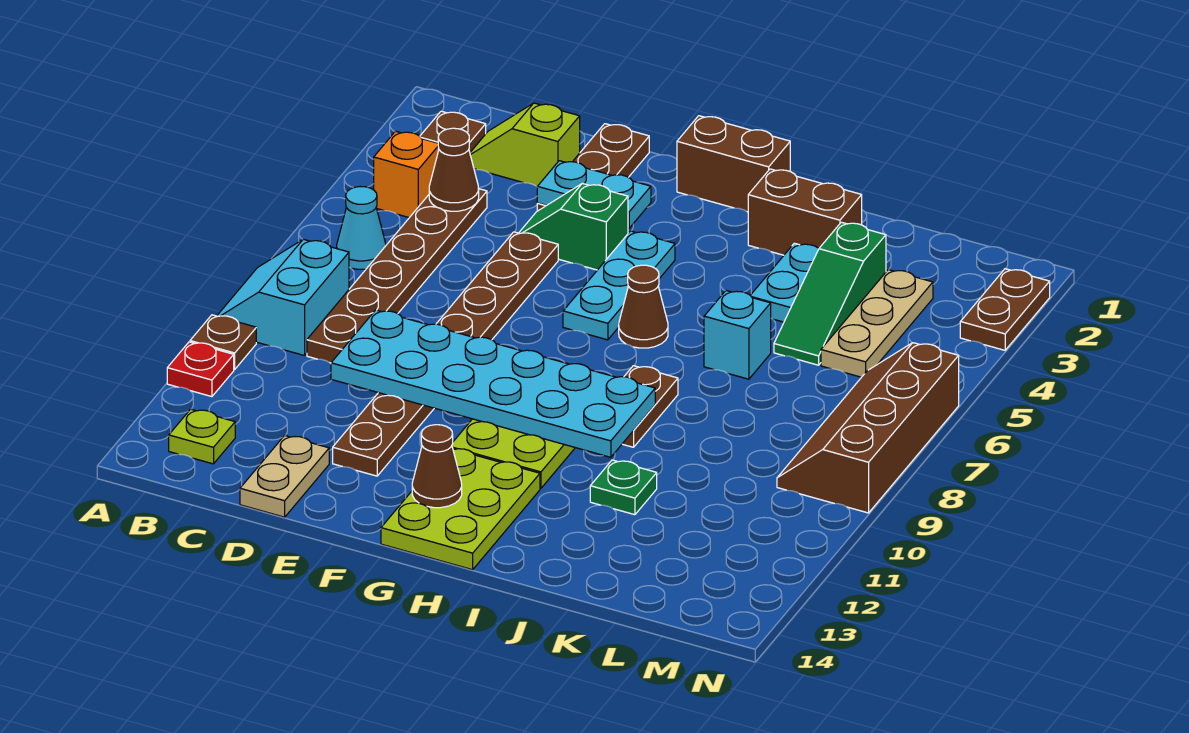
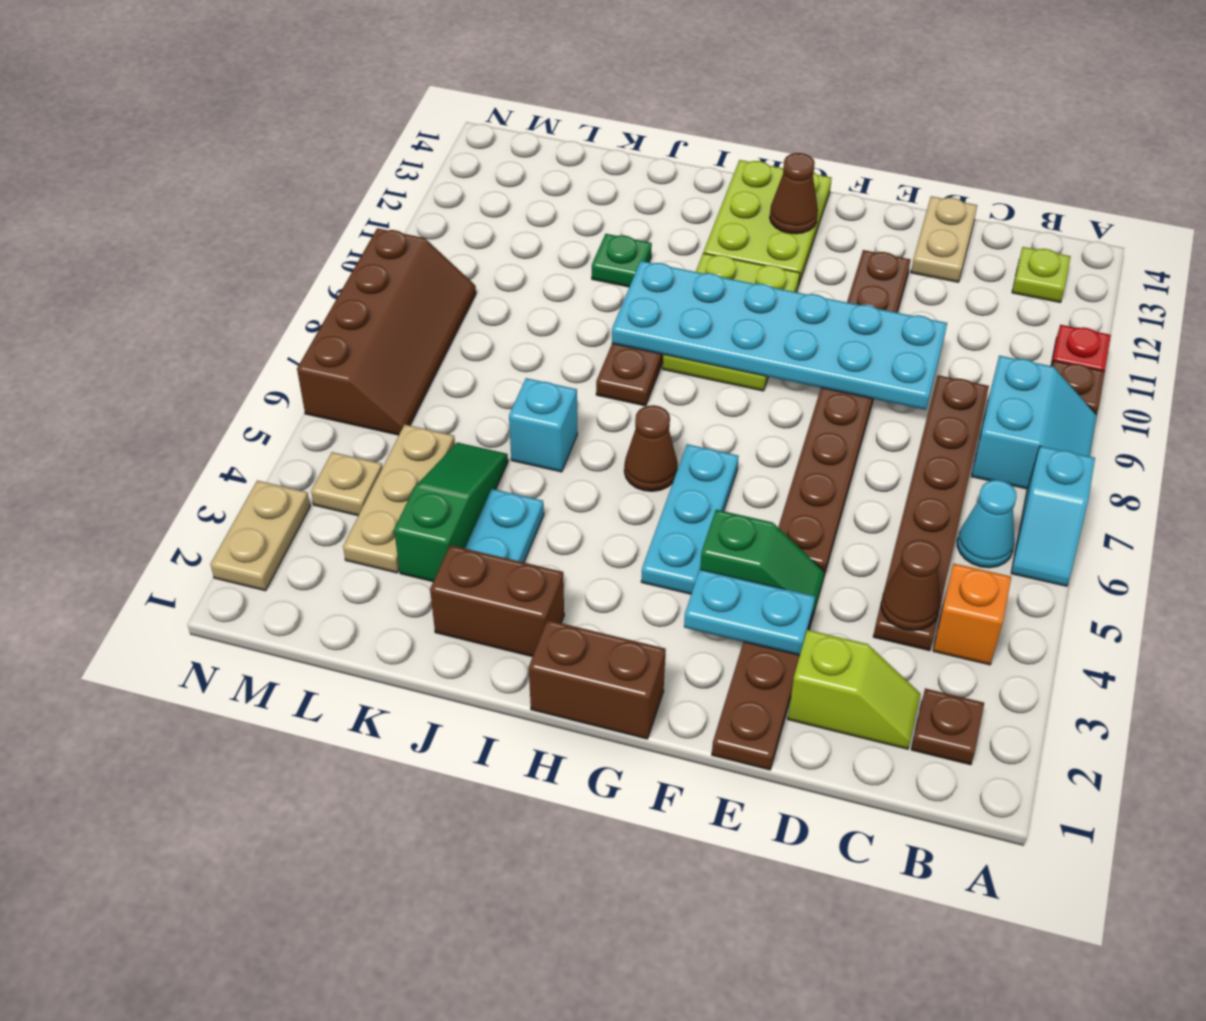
none -> cyan slope A6:A7 level 1 top 7
none -> tan plate M4 level 1
brown plate N2:N3 level 1 -> tan plate N2:N3 level 1

